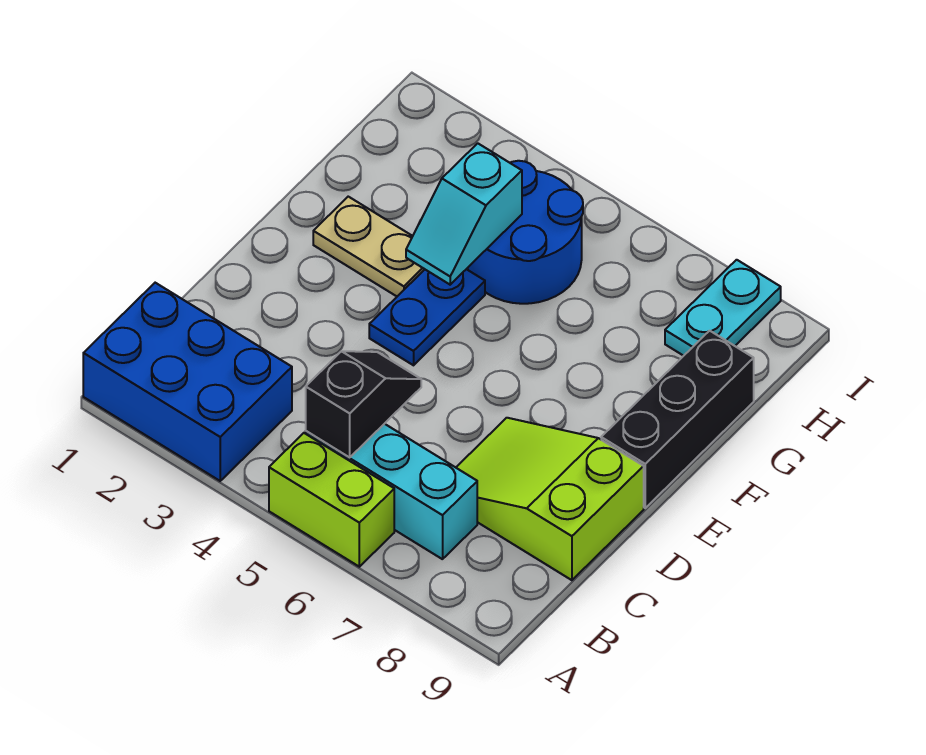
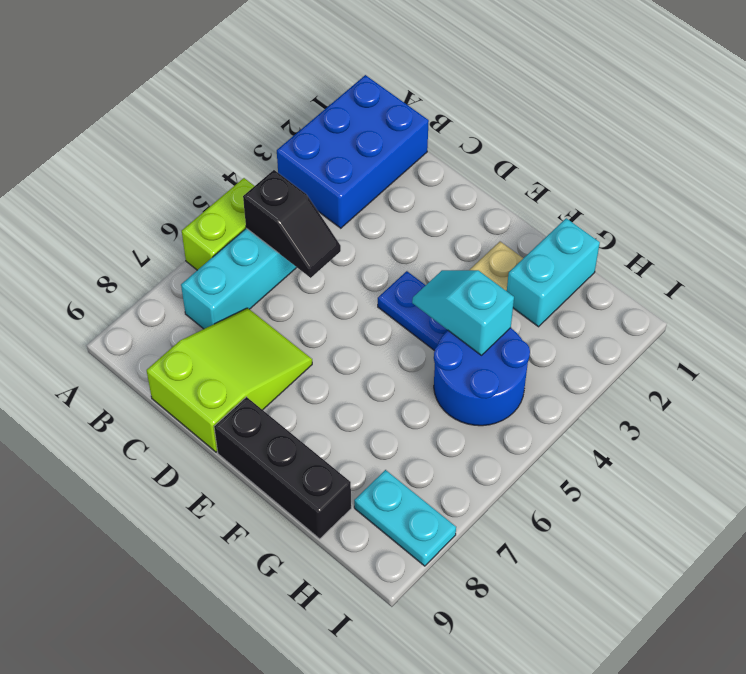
none -> cyan brick G1:G2 level 1

